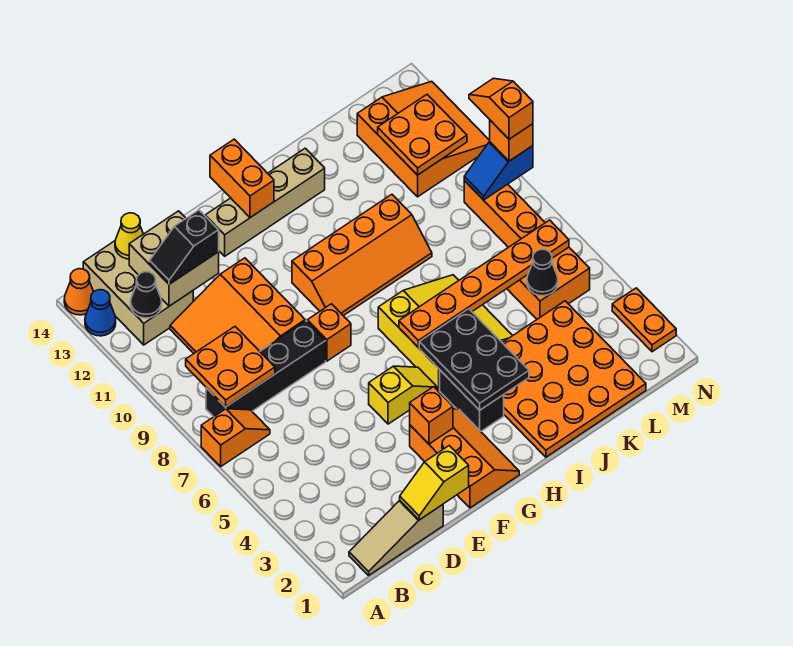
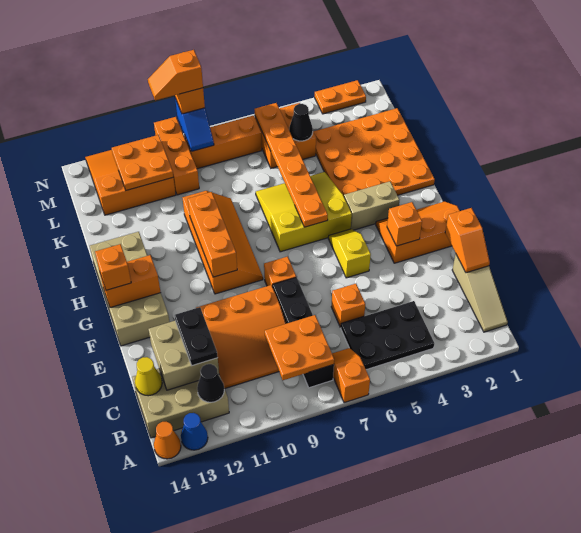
black slope C12:D12 level 3 top D -> black plate C12:D12 level 3
yellow slope D1:E1 level 2 top E -> orange slope D1:E1 level 2 top E
none -> orange brick D6 level 1
tan brick F13:I13 level 1 -> tan brick F13:I14 level 1
none -> orange brick G10:I10 level 2
none -> orange brick G14 level 3
black brick H3:H4 level 1 -> tan brick H3:H4 level 1
black plate H3:I5 level 2 -> black plate B4:C6 level 1
none -> orange brick L10:N10 level 1

